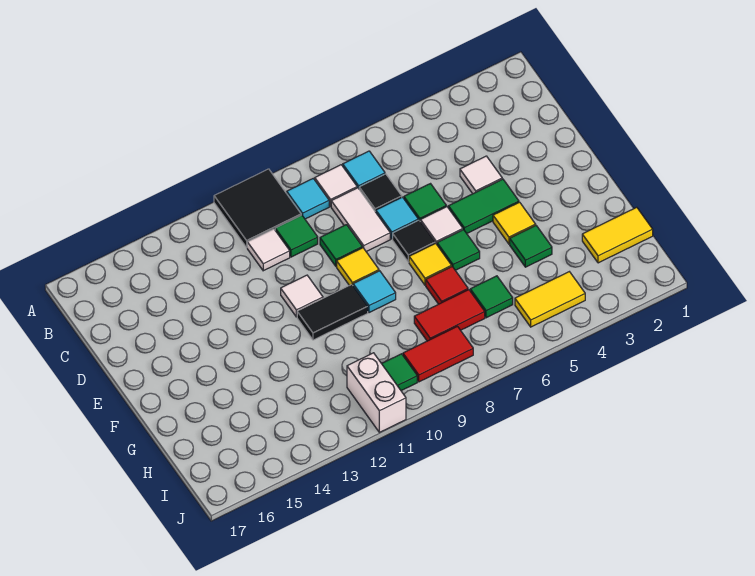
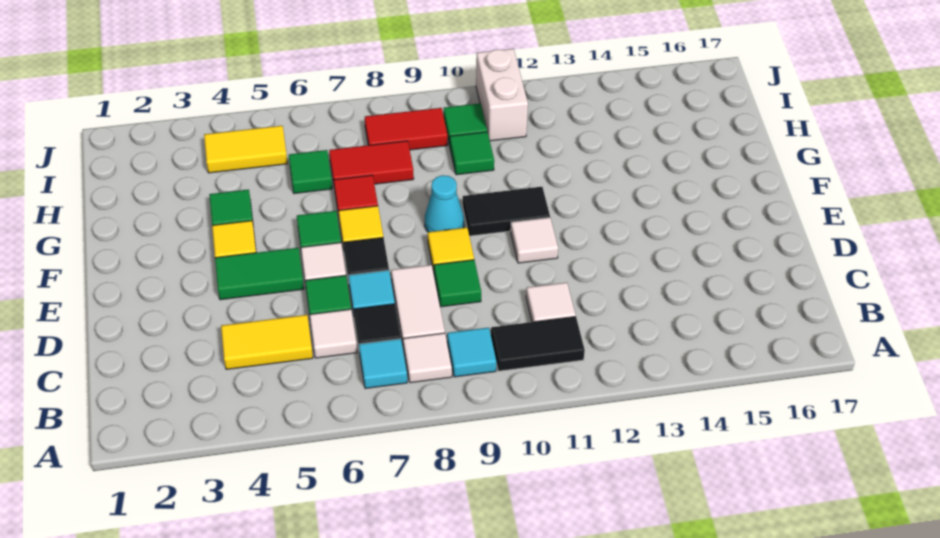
black tile A10:B11 level 1 -> black tile B10:B11 level 1
green tile C10 level 1 -> green tile H10 level 1
white tile D4 level 1 -> white tile C6 level 1
cyan tile F9 level 1 -> cyan cone F9 level 1
yellow tile H1:H2 level 1 -> yellow tile C4:C5 level 1

